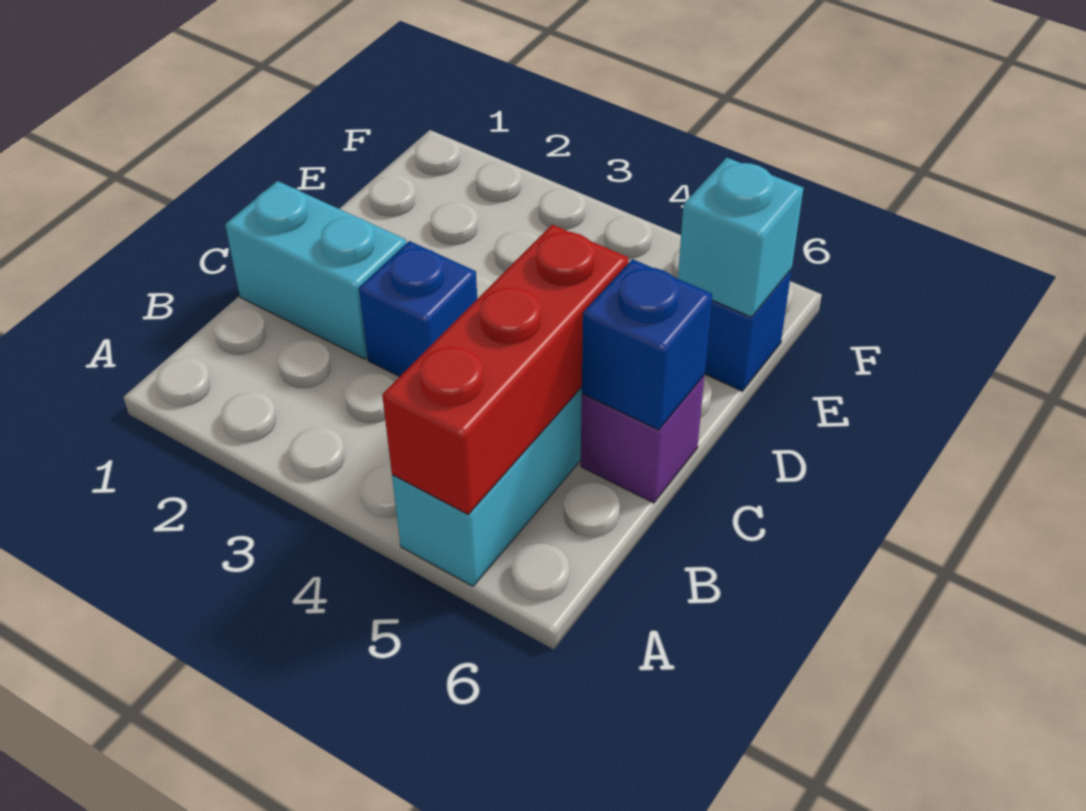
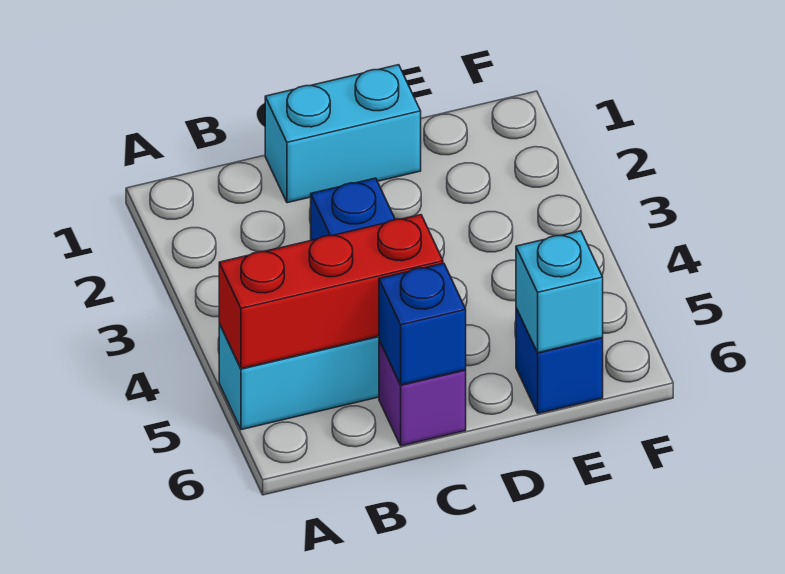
cyan brick C1:C2 level 1 -> cyan brick C1:D1 level 1

